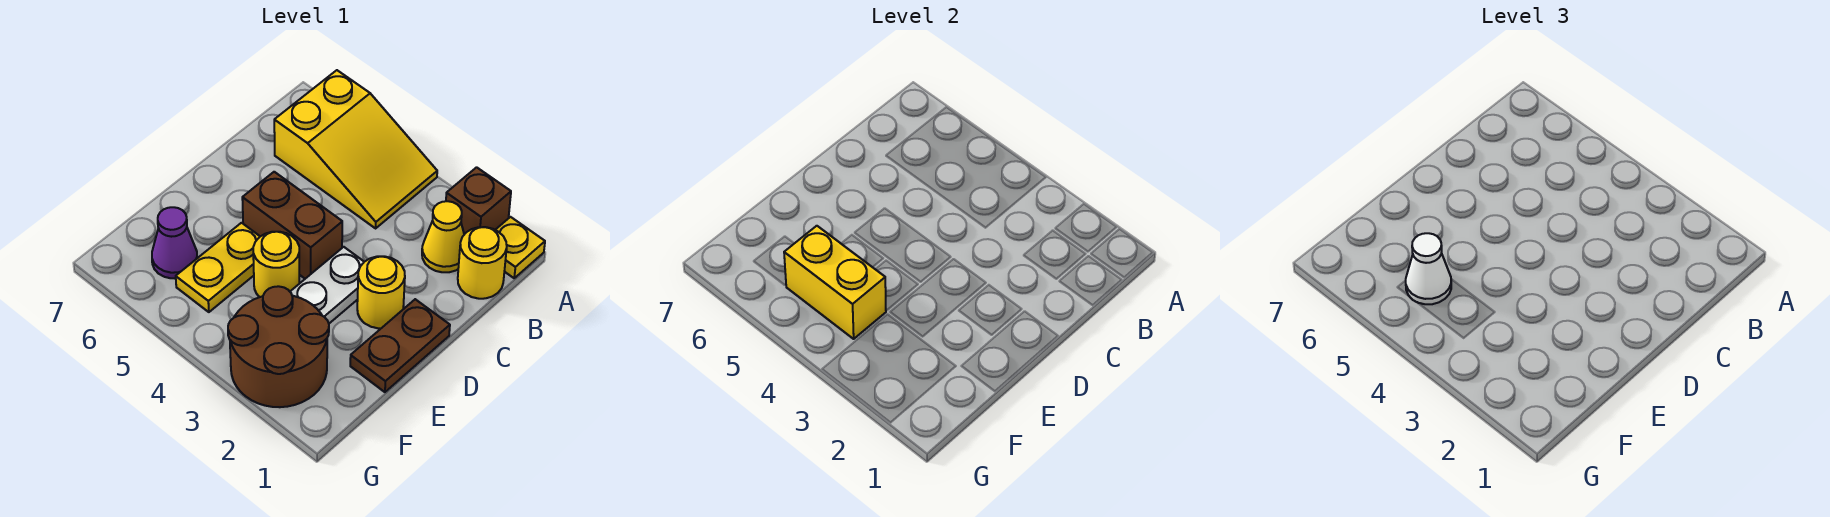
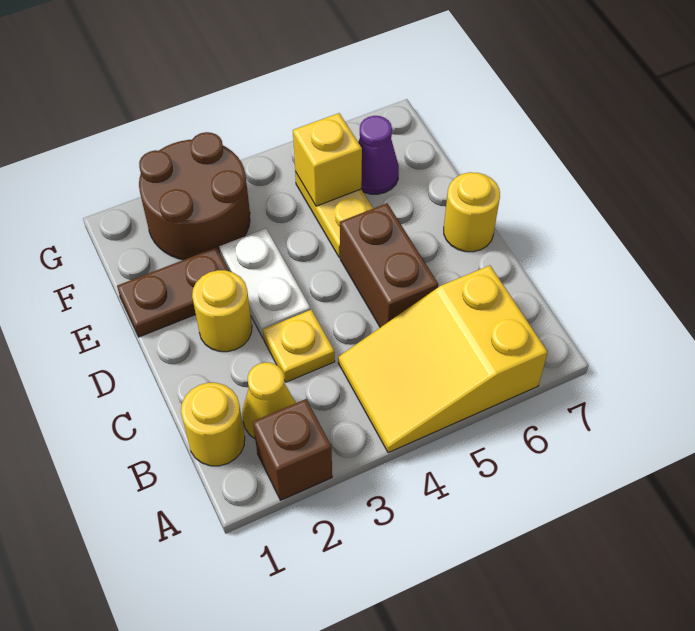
yellow plate A1 level 1 -> yellow plate C3 level 1
brown plate D1:E1 level 1 -> brown plate E1:E2 level 1
brown brick D4:D5 level 1 -> brown brick C5:D5 level 1
yellow round brick E4 level 1 -> yellow round brick D7 level 1
yellow brick F4:F5 level 2 -> yellow brick F5 level 2
white cone F5 level 3 -> none

